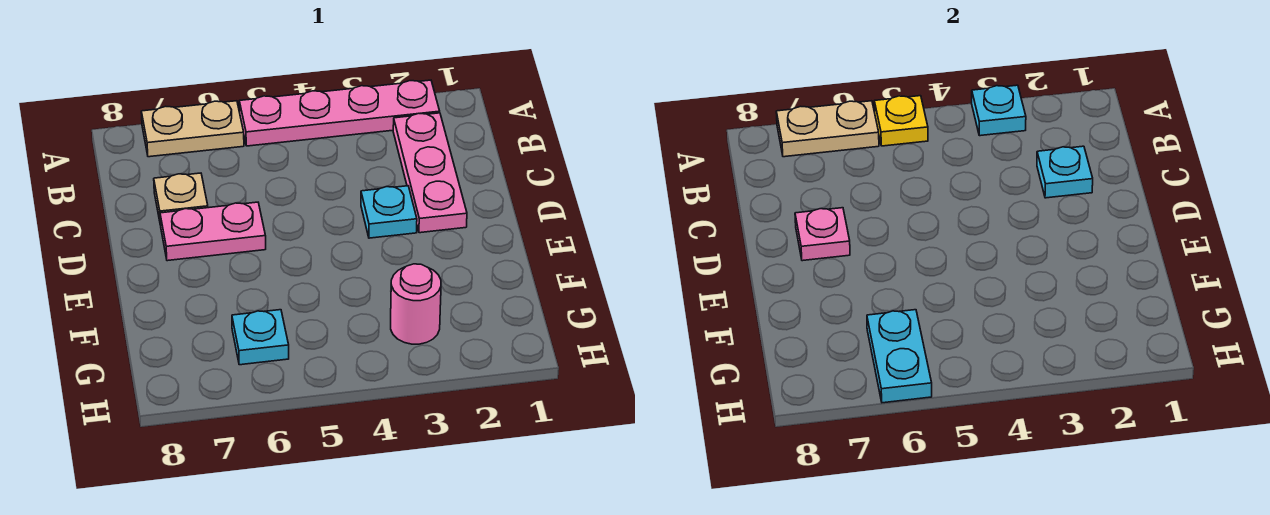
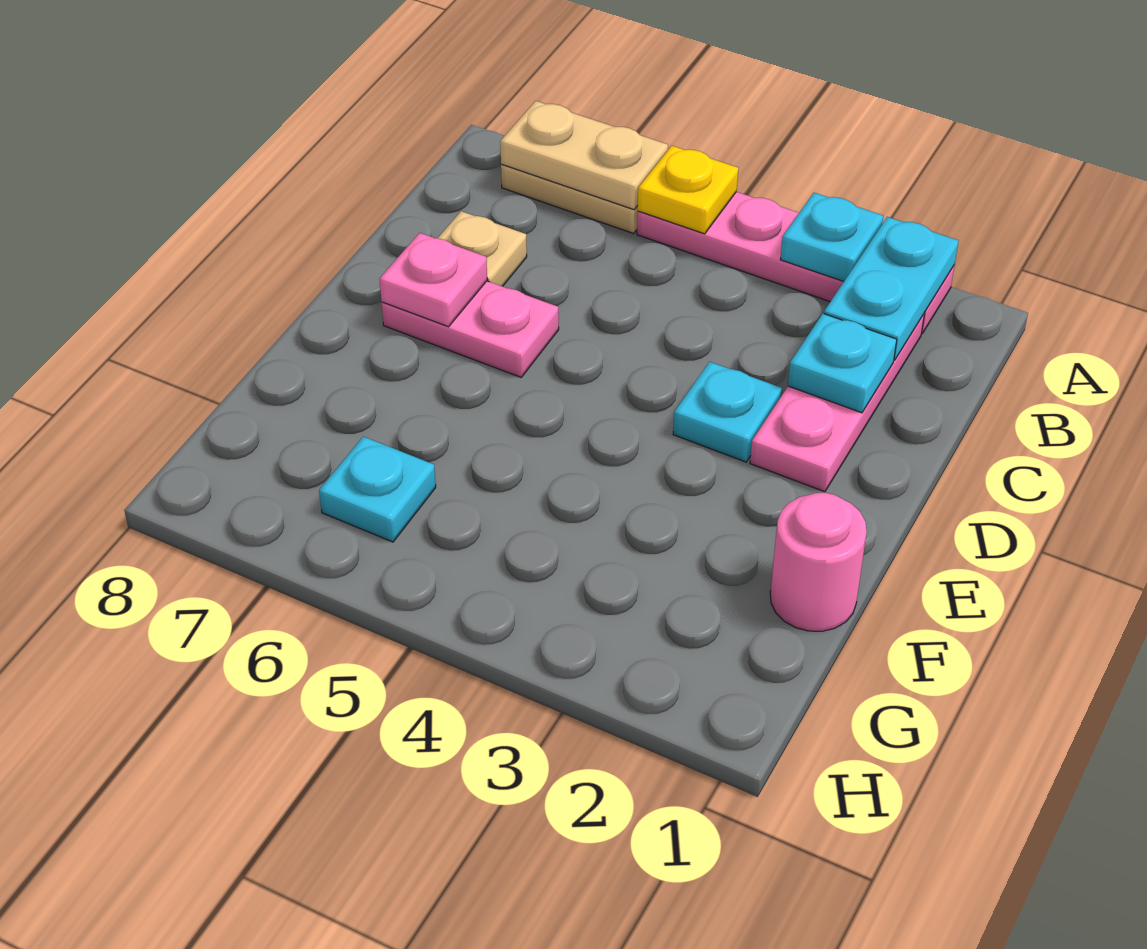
pink round brick G3 level 1 -> pink round brick F1 level 1
cyan plate G6:H6 level 2 -> cyan plate A2:B2 level 2

